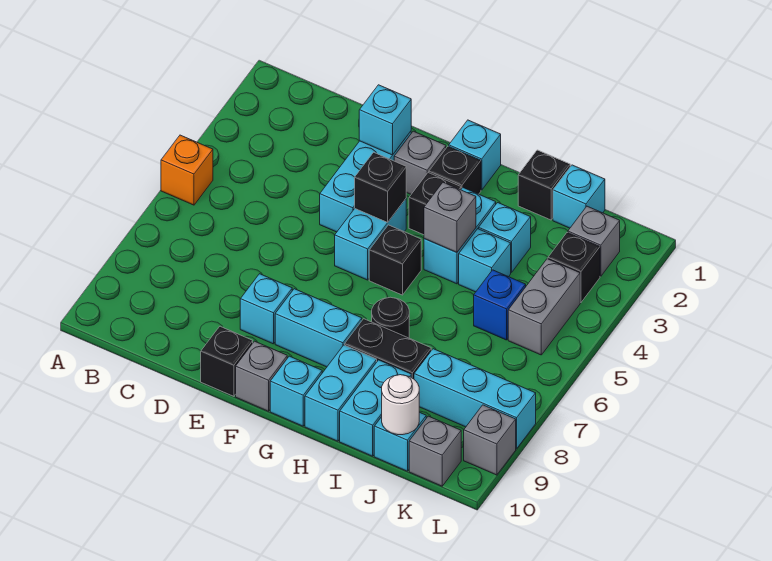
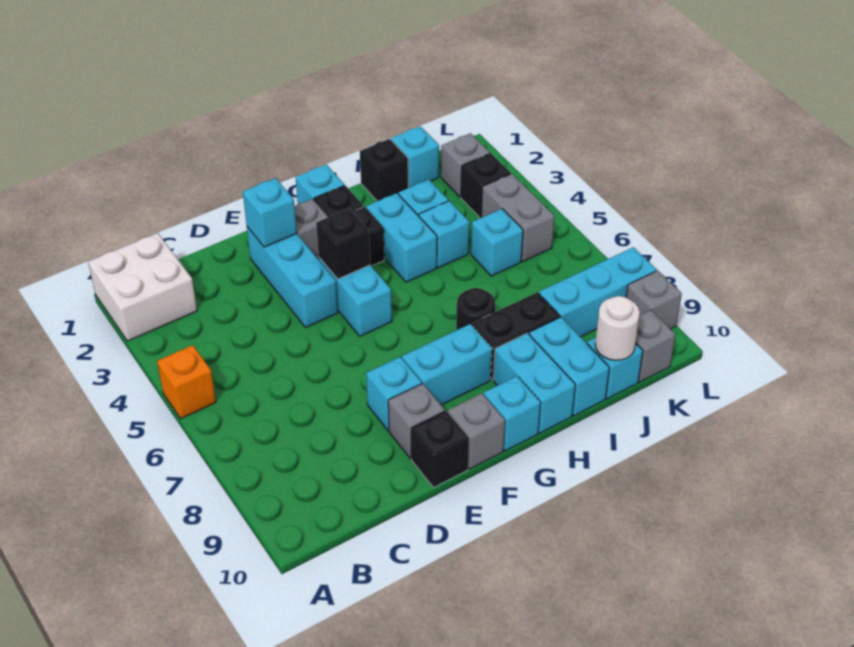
none -> white brick A1:B2 level 1
black brick G5 level 1 -> none
grey brick H4 level 2 -> grey brick E9 level 1
blue brick J5 level 1 -> cyan brick J5 level 1

